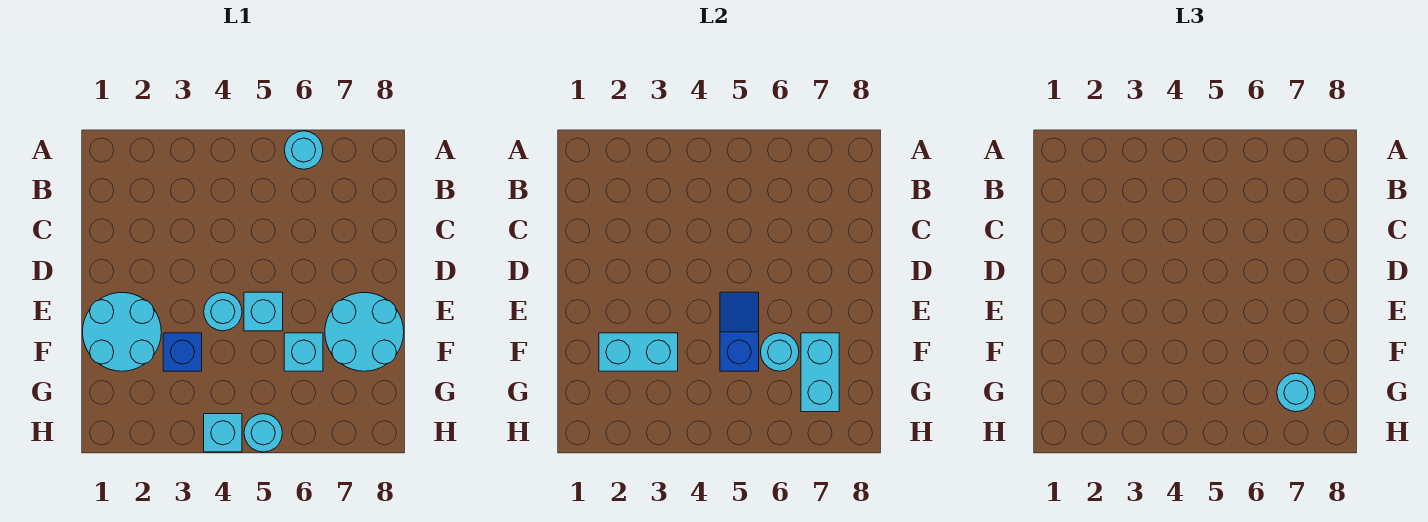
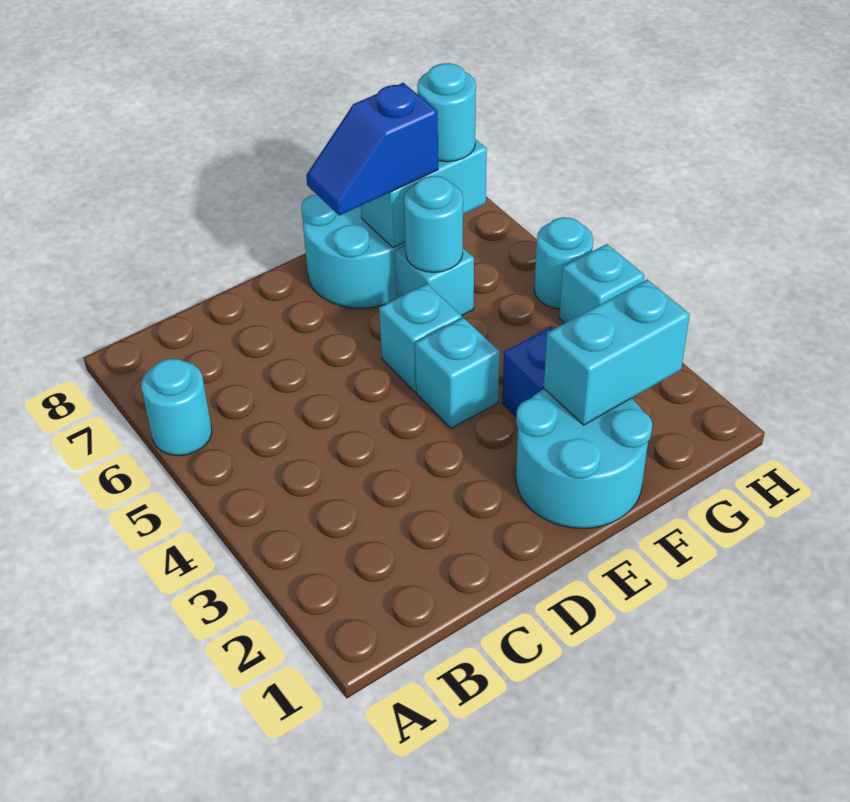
cyan round brick E4 level 1 -> cyan brick E4 level 1
blue slope E5:F5 level 2 top F -> blue slope E7:F7 level 3 top F
cyan brick F2:F3 level 2 -> cyan brick F2:G2 level 2

